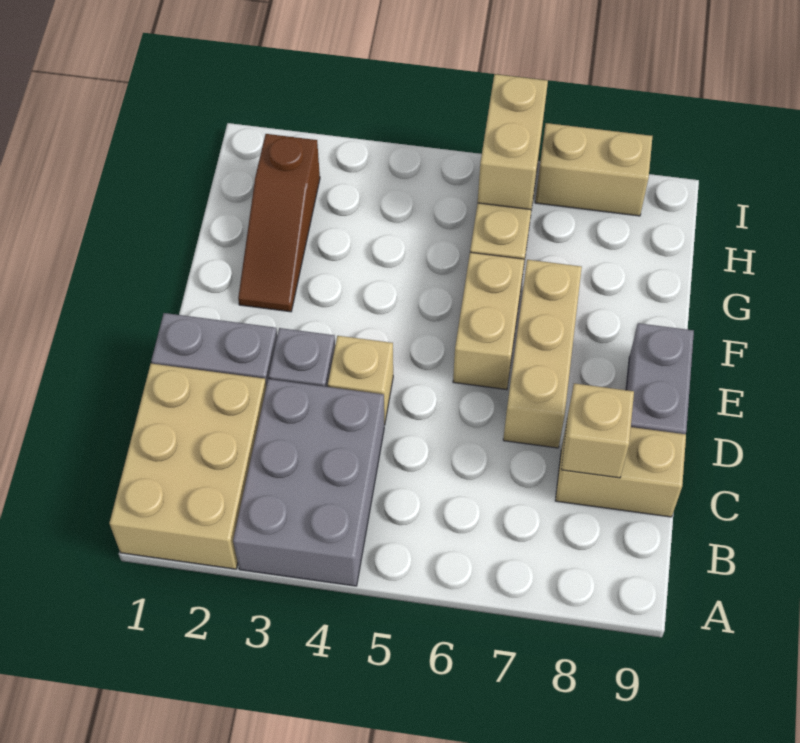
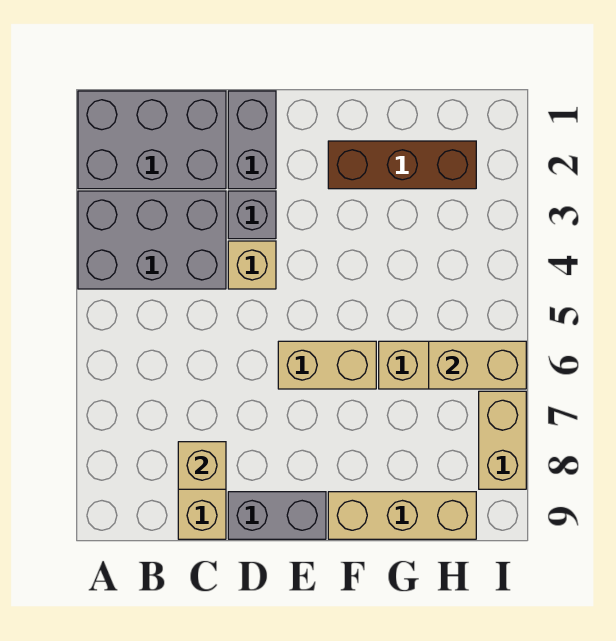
tan brick A1:C2 level 1 -> grey brick A1:C2 level 1
tan brick D7:F7 level 1 -> tan brick F9:H9 level 1
brown slope F2:H2 level 1 top H -> brown brick F2:H2 level 1

